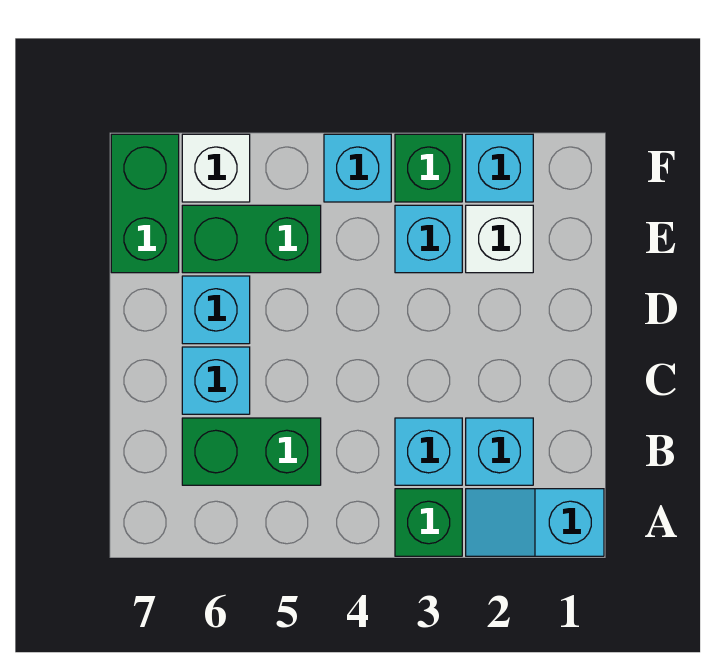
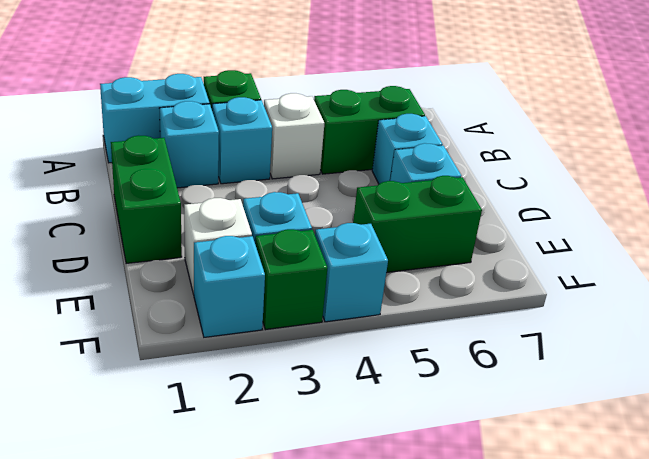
cyan slope A1:A2 level 1 top 1 -> cyan brick A1:A2 level 1
green brick E7:F7 level 1 -> green brick C1:D1 level 1
white brick F6 level 1 -> white brick B4 level 1

